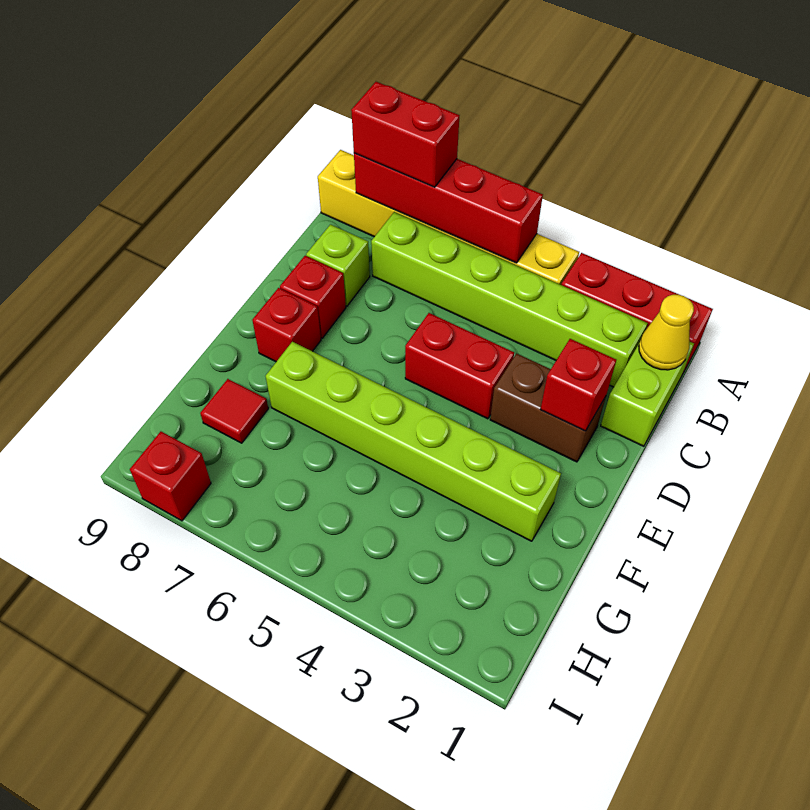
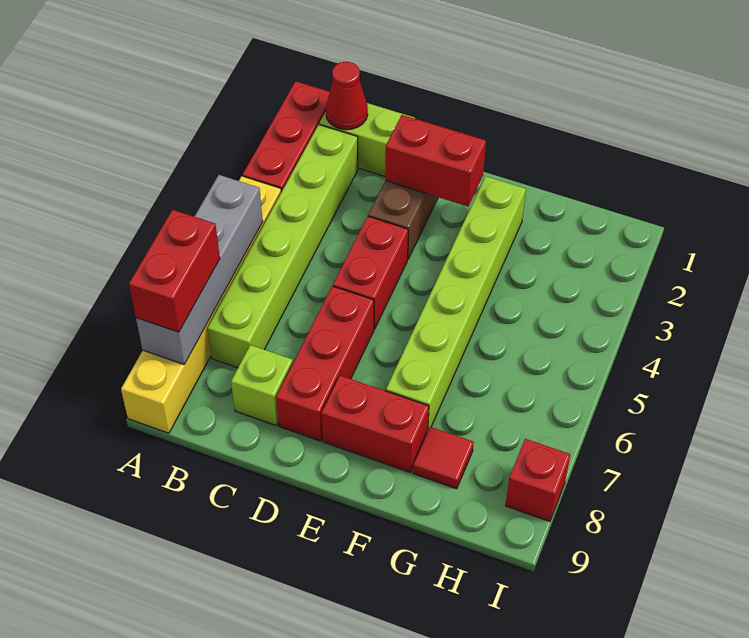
red brick A5:A8 level 2 -> grey brick A5:A8 level 2
yellow cone B1 level 2 -> red cone B1 level 2
red brick D2 level 2 -> red brick D2:E2 level 2
red brick D8 level 1 -> red brick D6:D8 level 1
red brick E8 level 1 -> red brick E8:F8 level 1

